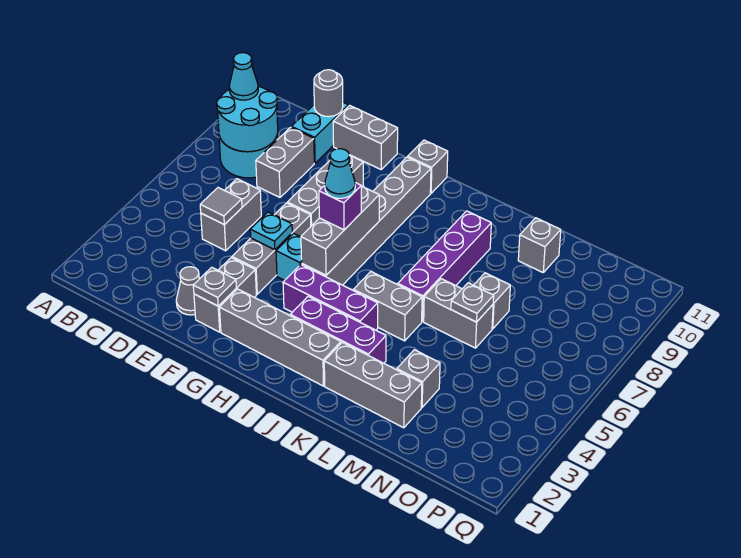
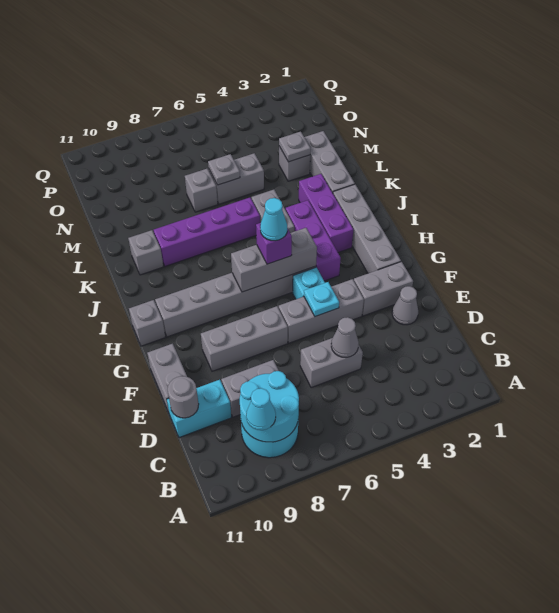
grey tile D5 level 2 -> grey cone D5 level 2
grey plate F2 level 2 -> grey plate M3 level 2
grey brick L6:M6 level 1 -> grey brick M5:M6 level 1
grey brick M10 level 1 -> grey brick K10 level 1

